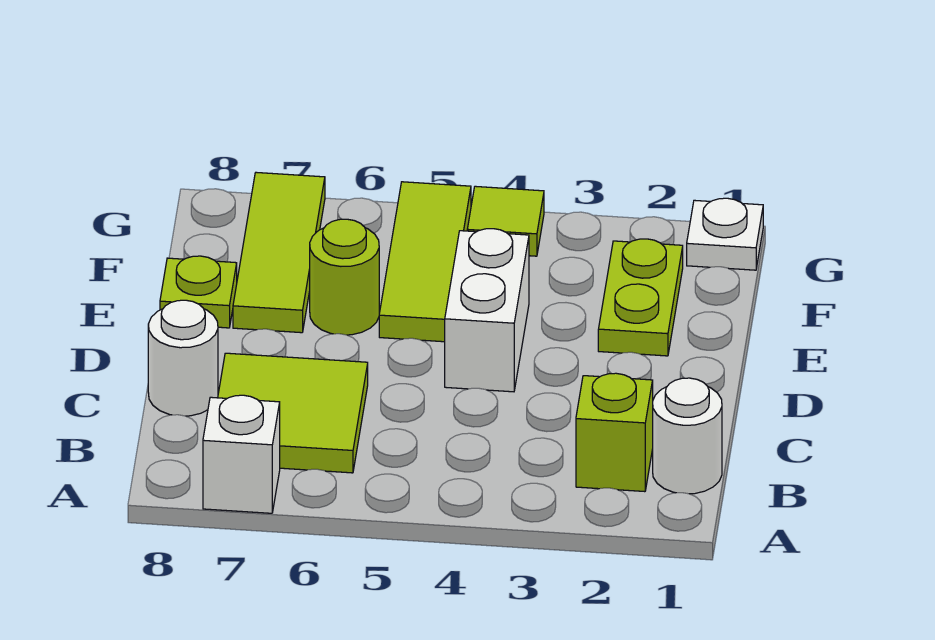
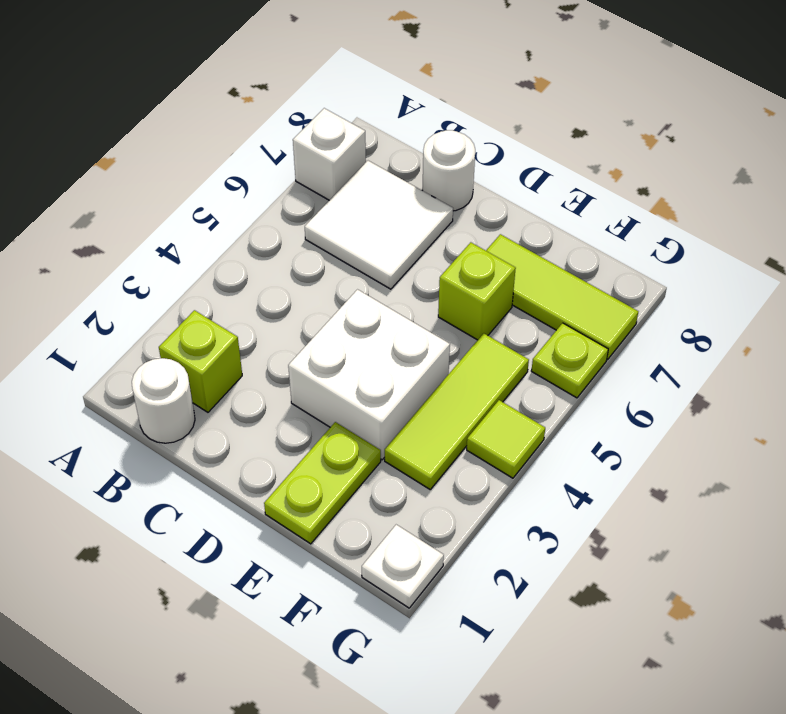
lime tile B6:C7 level 1 -> white tile B6:C7 level 1
white brick D4:E4 level 1 -> white brick D3:E4 level 1
lime plate E2:F2 level 1 -> lime plate E1:E2 level 1
lime tile E5:G5 level 1 -> lime tile F3:F5 level 1
lime round brick E6 level 1 -> lime brick E6 level 1
lime plate E8 level 1 -> lime plate G6 level 1

